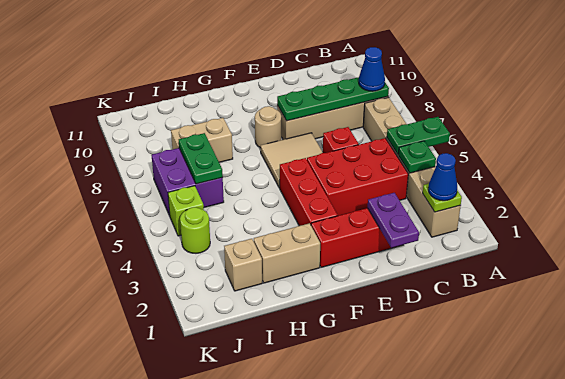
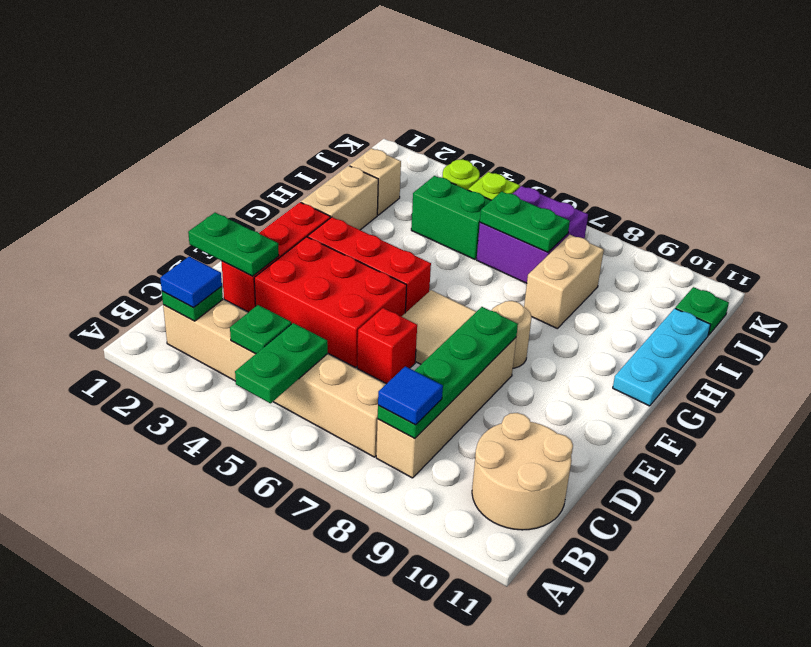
lime plate B2 level 2 -> green plate B2 level 2
blue cone B2 level 3 -> blue tile B2 level 3
blue cone B8 level 3 -> blue tile B8 level 3
none -> tan round brick B10:C11 level 1
red brick C4:E5 level 1 -> red brick D3:E5 level 1
purple plate D1:D2 level 2 -> green plate D1:D2 level 2
none -> cyan plate G11:I11 level 1
none -> green brick I4:I5 level 1
none -> green plate J11 level 1

